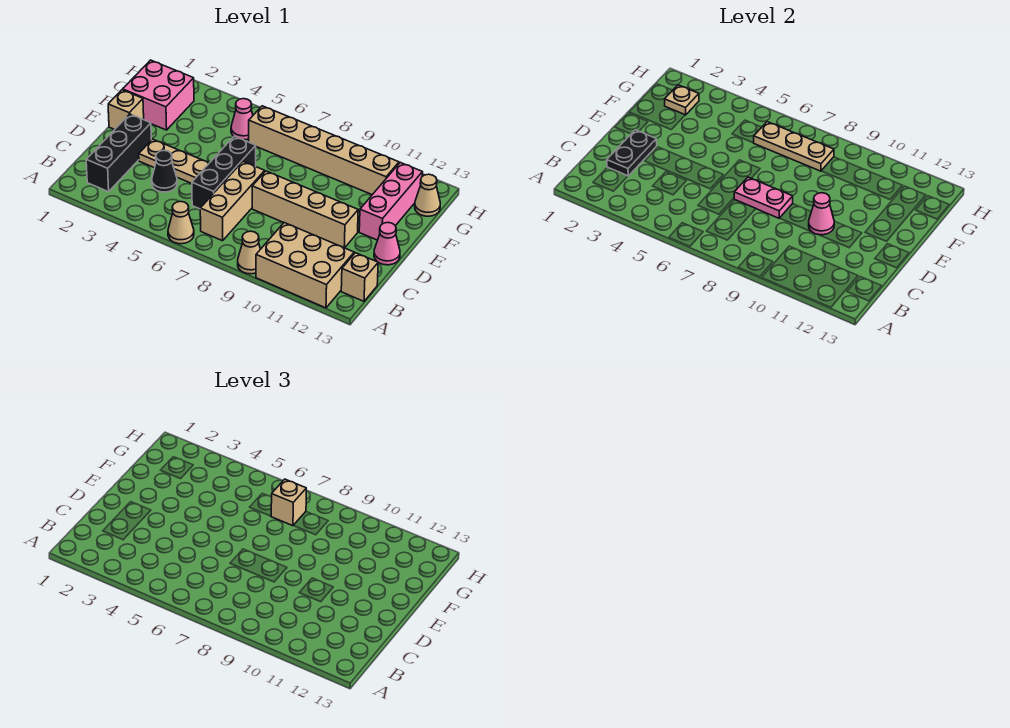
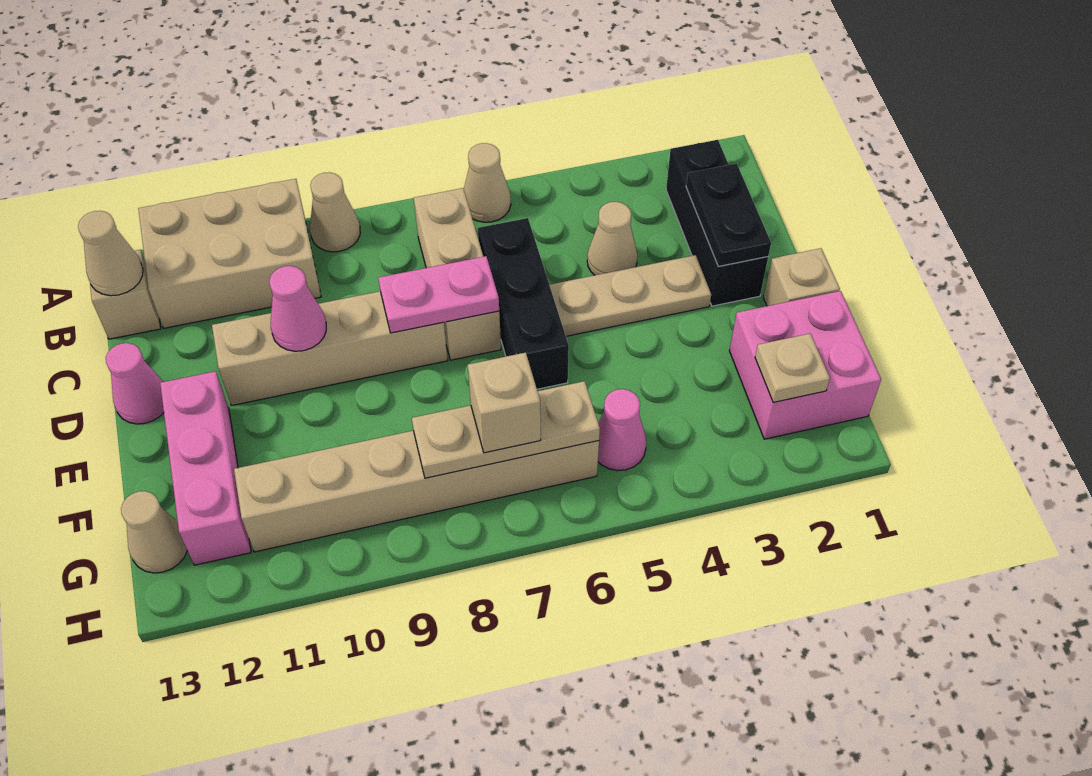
none -> tan cone B13 level 2
black cone C4 level 1 -> tan cone C4 level 1

